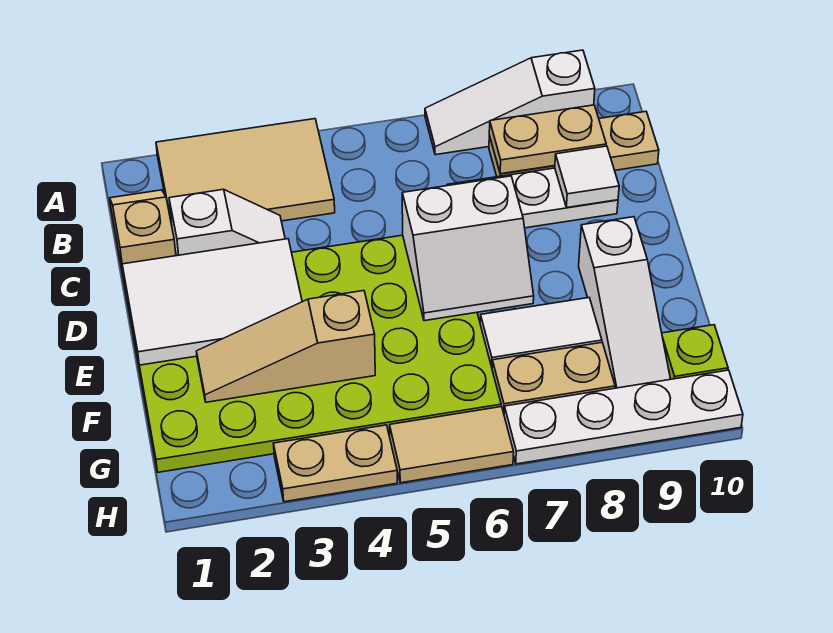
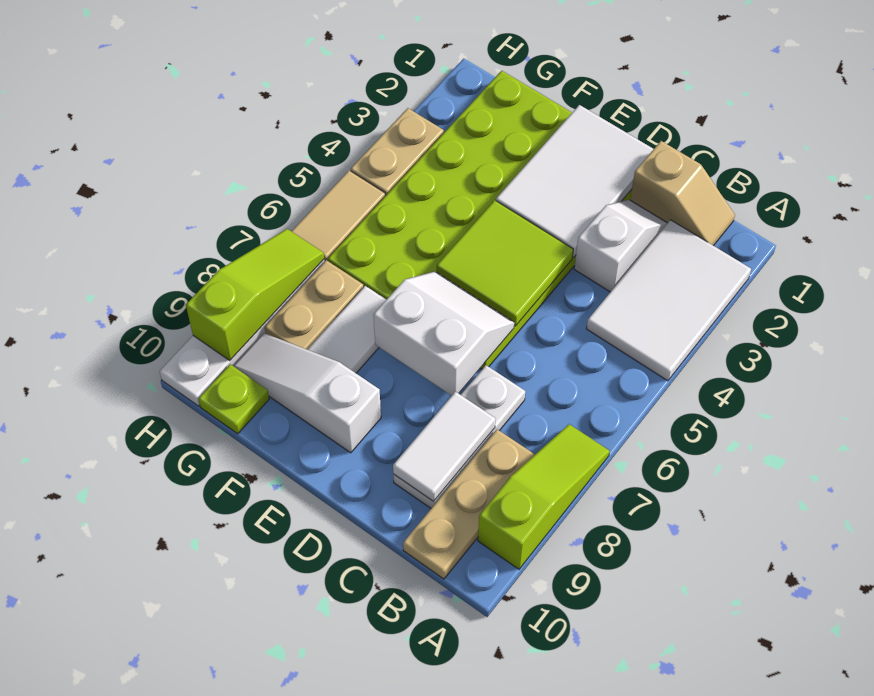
tan tile A2:B4 level 1 -> white tile A2:B4 level 1
white slope A7:A9 level 1 top 9 -> lime slope A7:A9 level 1 top 9
tan plate B8:B9 level 2 -> none
white slope C2:C3 level 1 top 2 -> white slope C2:C3 level 1 top 3
white tile C9 level 2 -> white tile C8:C9 level 2
none -> lime tile D4:E5 level 2
white slope D6:E7 level 2 top D -> white slope D6:E7 level 2 top 7
tan slope F2:F4 level 2 top 4 -> none
none -> lime slope H7:H9 level 2 top 9

